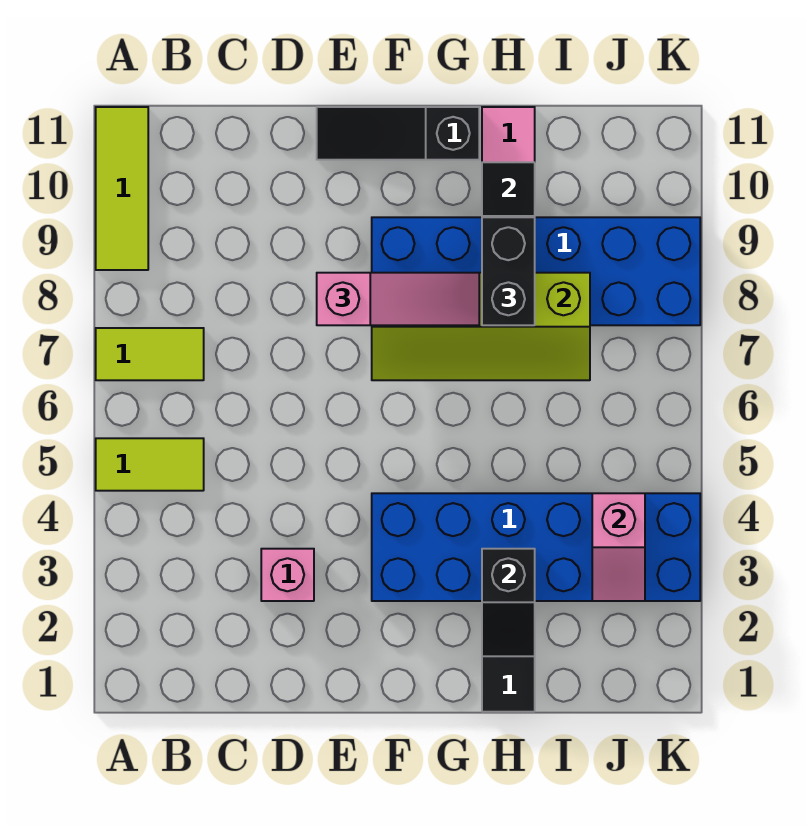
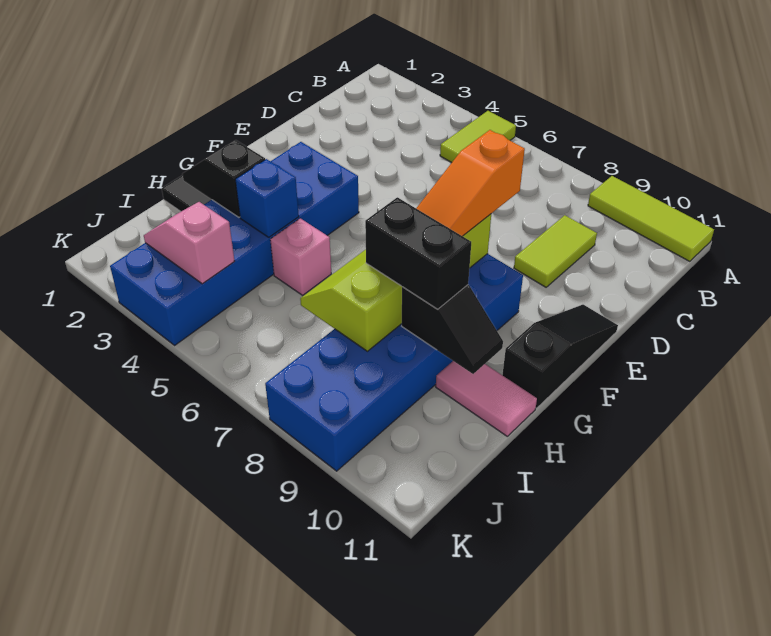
lime tile A7:B7 level 1 -> lime tile C9:D9 level 1
pink brick D3 level 1 -> pink brick H5 level 1
pink slope E8:G8 level 3 top E -> orange slope E8:G8 level 3 top E
none -> blue brick H4 level 2

